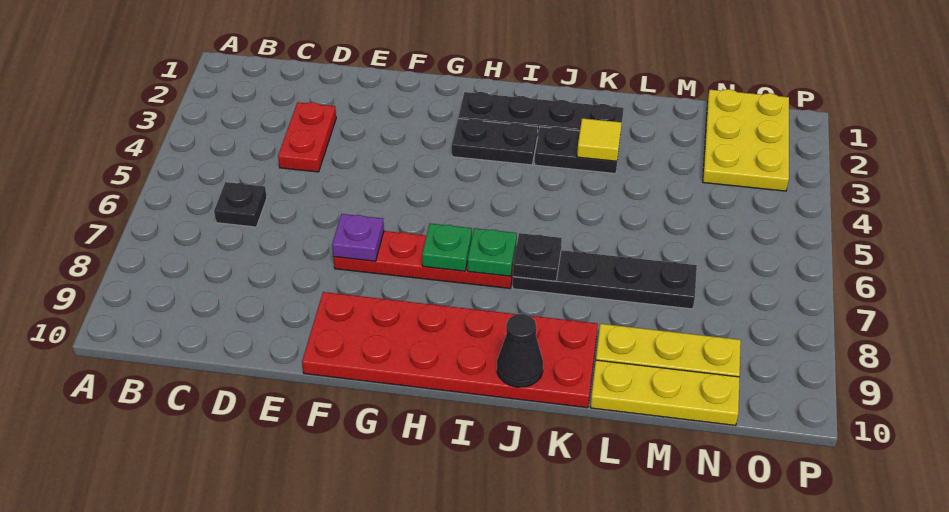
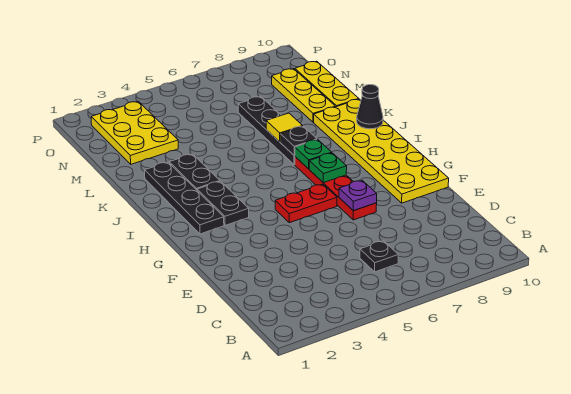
red plate D3:D4 level 1 -> red plate G5:G6 level 1
red plate F9:K10 level 1 -> yellow plate F9:K10 level 1
yellow tile K3 level 2 -> yellow tile K7 level 2
yellow plate N1:O3 level 1 -> yellow plate M2:O3 level 1

